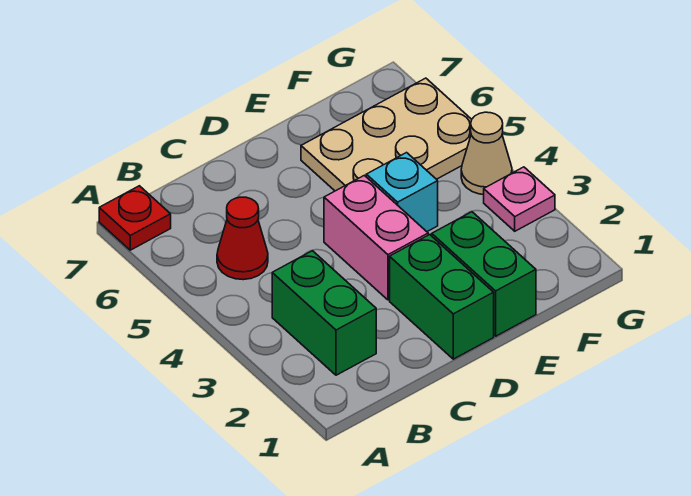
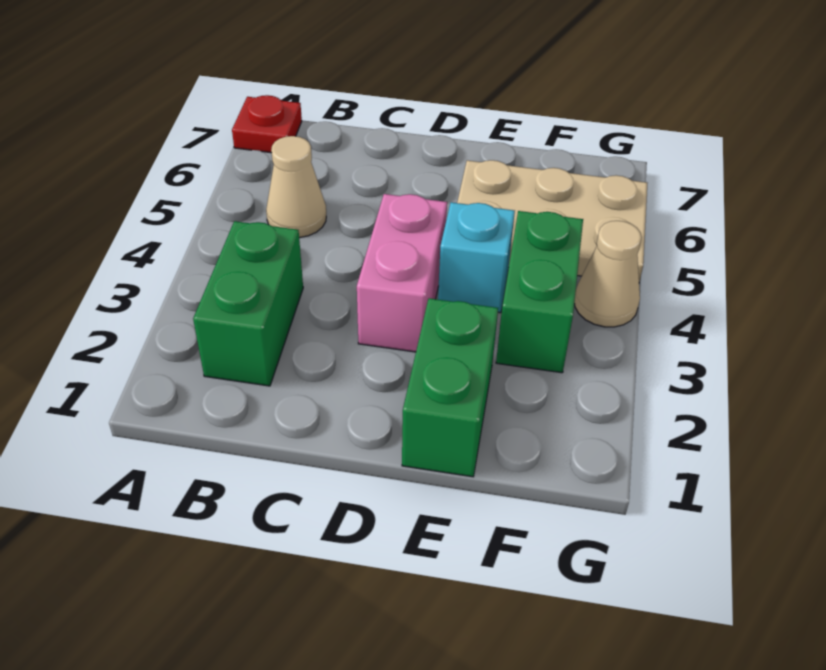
red cone B5 level 1 -> tan cone B5 level 1
green brick D1:D2 level 1 -> green brick F3:F4 level 1
pink plate G3 level 1 -> none

